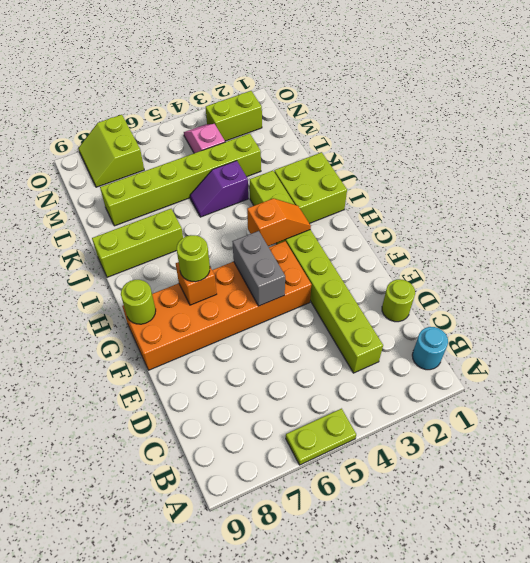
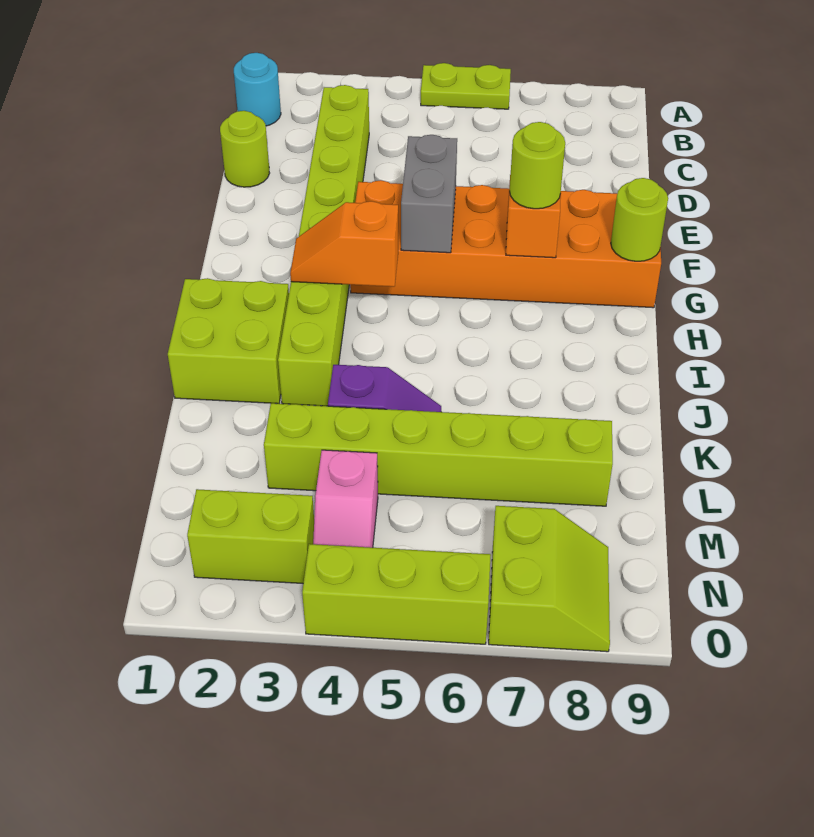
lime brick J7:J9 level 1 -> lime brick O4:O6 level 1

